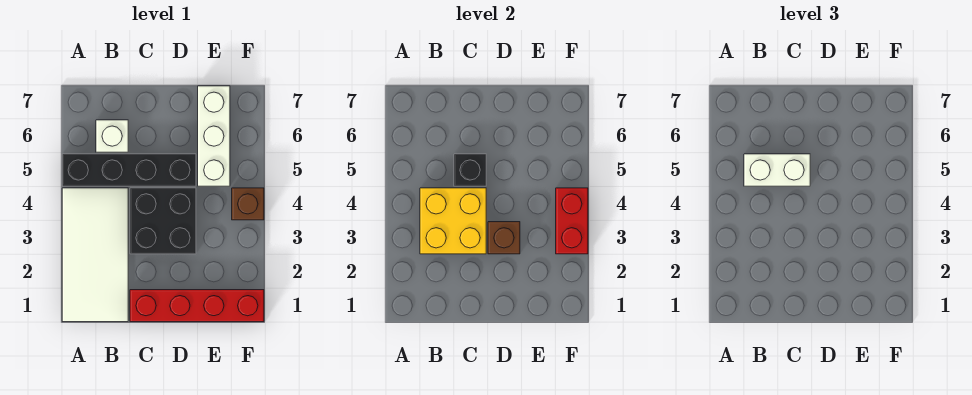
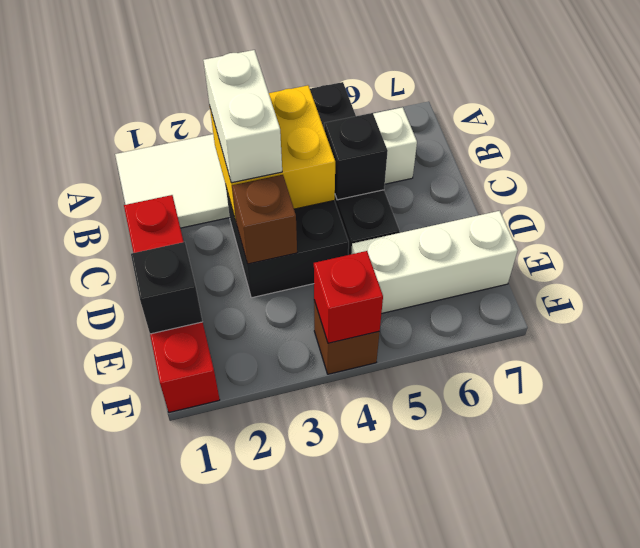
white brick B5:C5 level 3 -> white brick B3:C3 level 3
none -> black brick E1 level 2
red brick F3:F4 level 2 -> red brick F4 level 2

